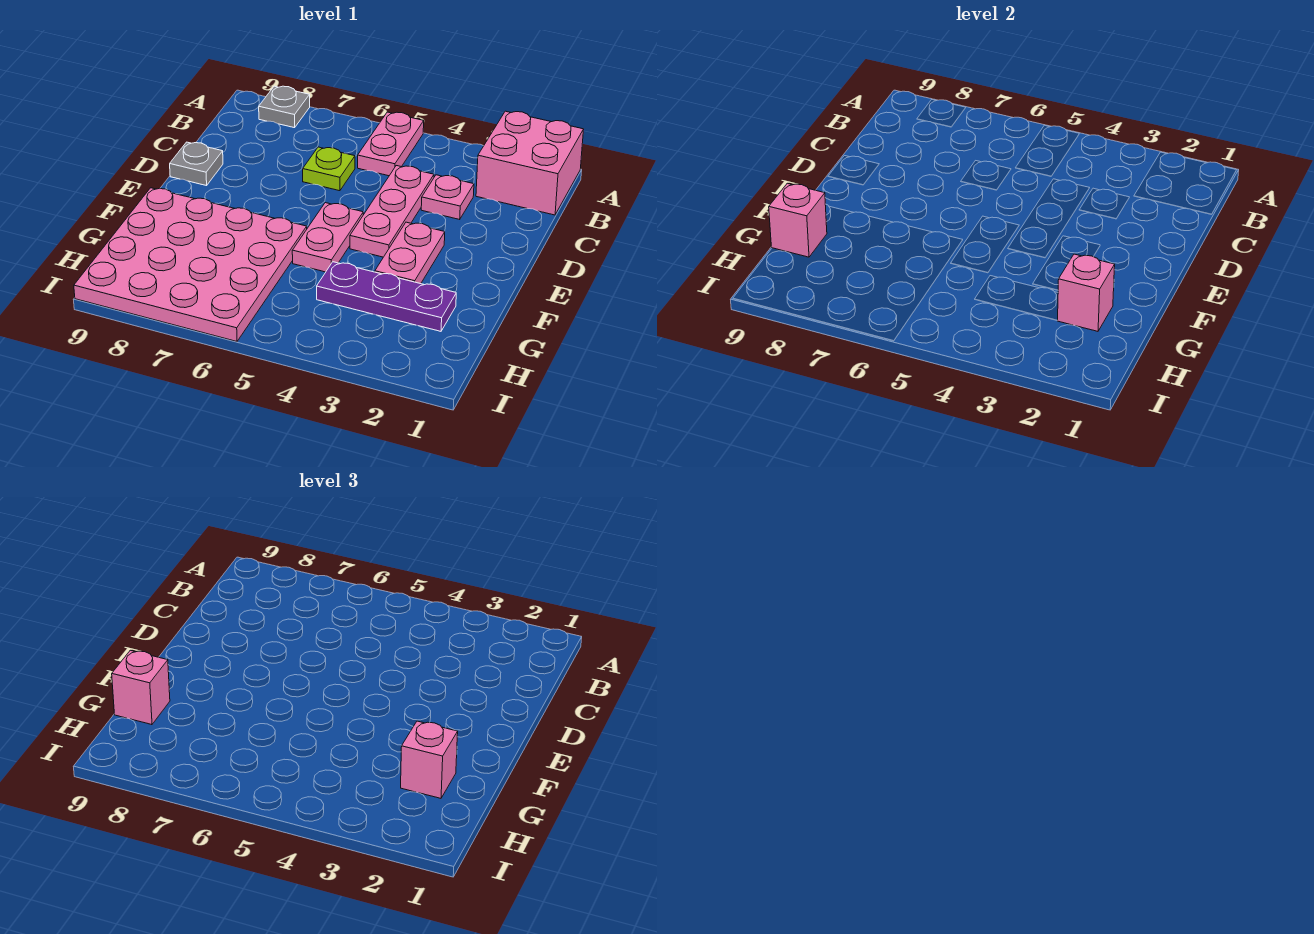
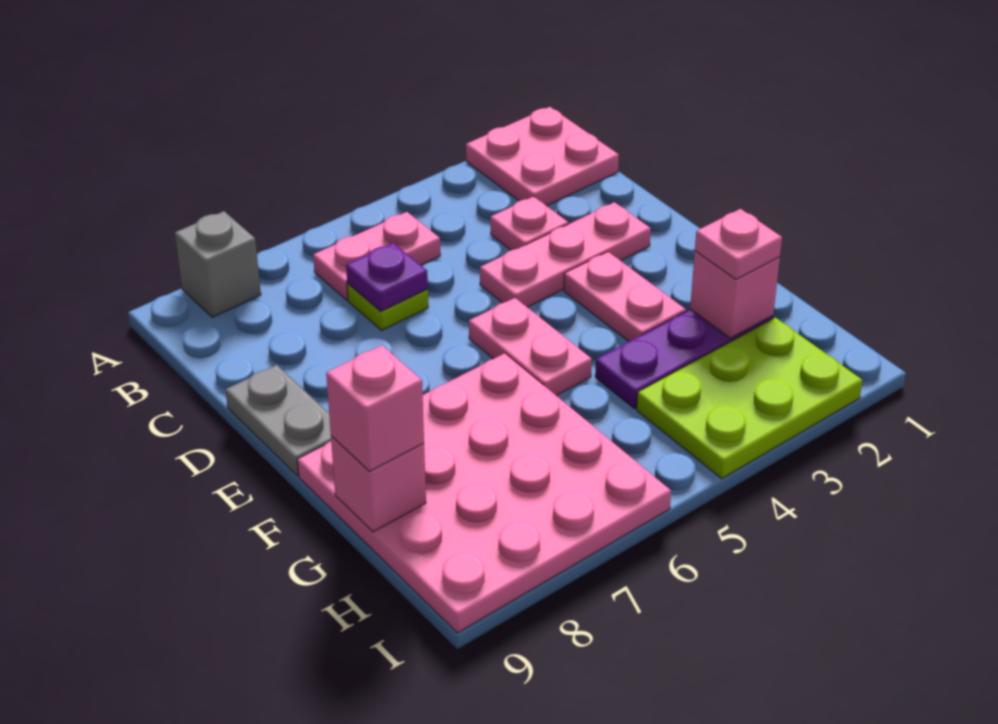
pink brick A1:B2 level 1 -> pink plate A1:B2 level 1
pink plate A5:B5 level 1 -> pink plate B5:B6 level 1
grey plate A8 level 1 -> grey brick A8 level 1
pink plate C4:E4 level 1 -> pink plate D2:D4 level 1
none -> purple plate C6 level 2
grey plate D9 level 1 -> grey plate D9:E9 level 1
pink brick G2 level 3 -> pink plate G2 level 3
none -> lime plate H2:I4 level 1

